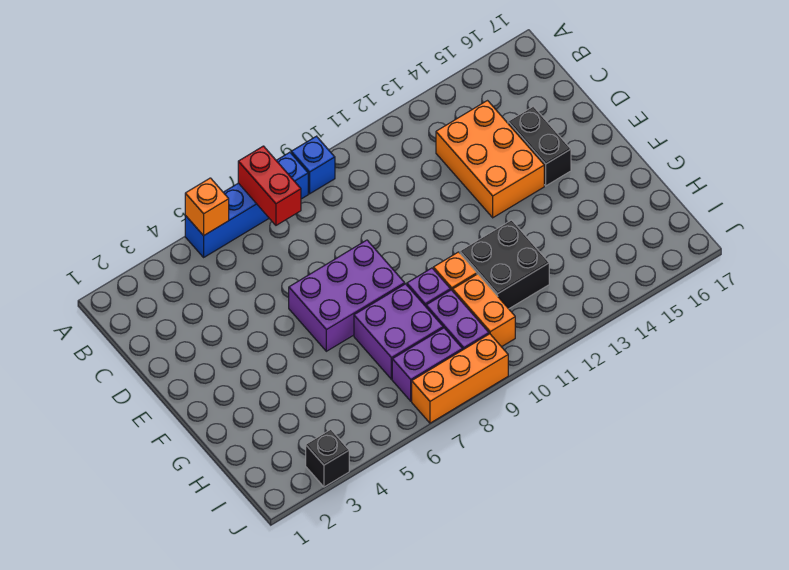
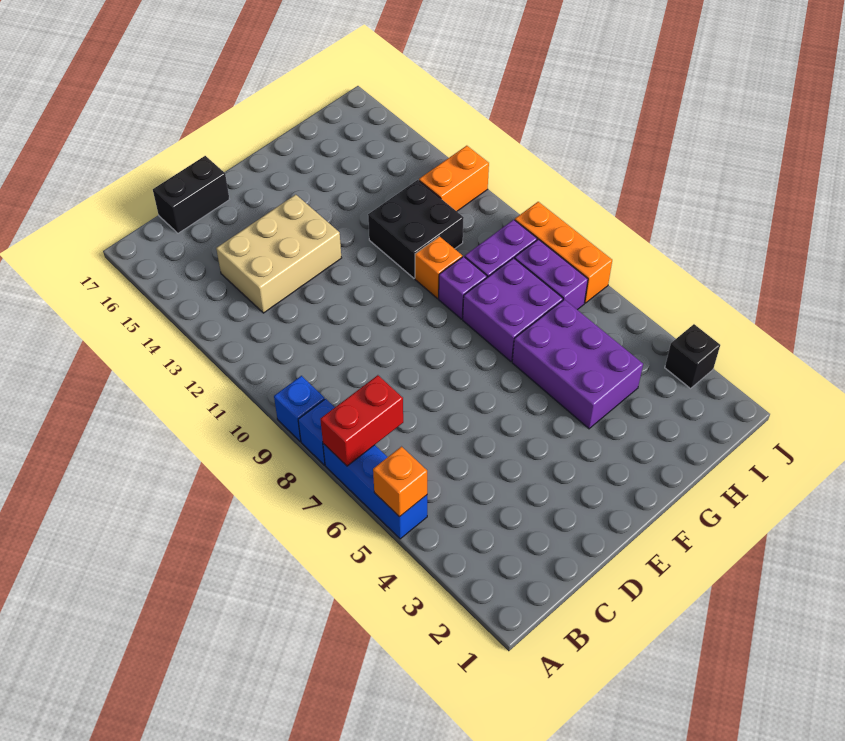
orange brick C13:E14 level 1 -> tan brick C13:E14 level 1
black brick D15:E15 level 1 -> black brick C17:D17 level 1
purple brick E6:F8 level 1 -> purple brick G4:H6 level 1
orange brick H10:I10 level 1 -> orange brick I12:J12 level 1

